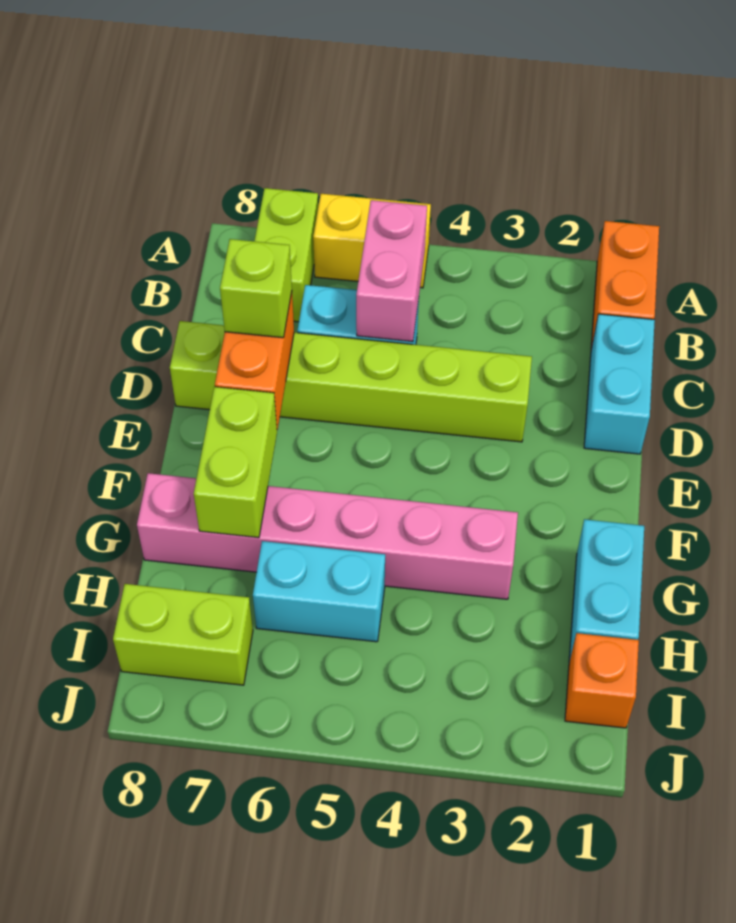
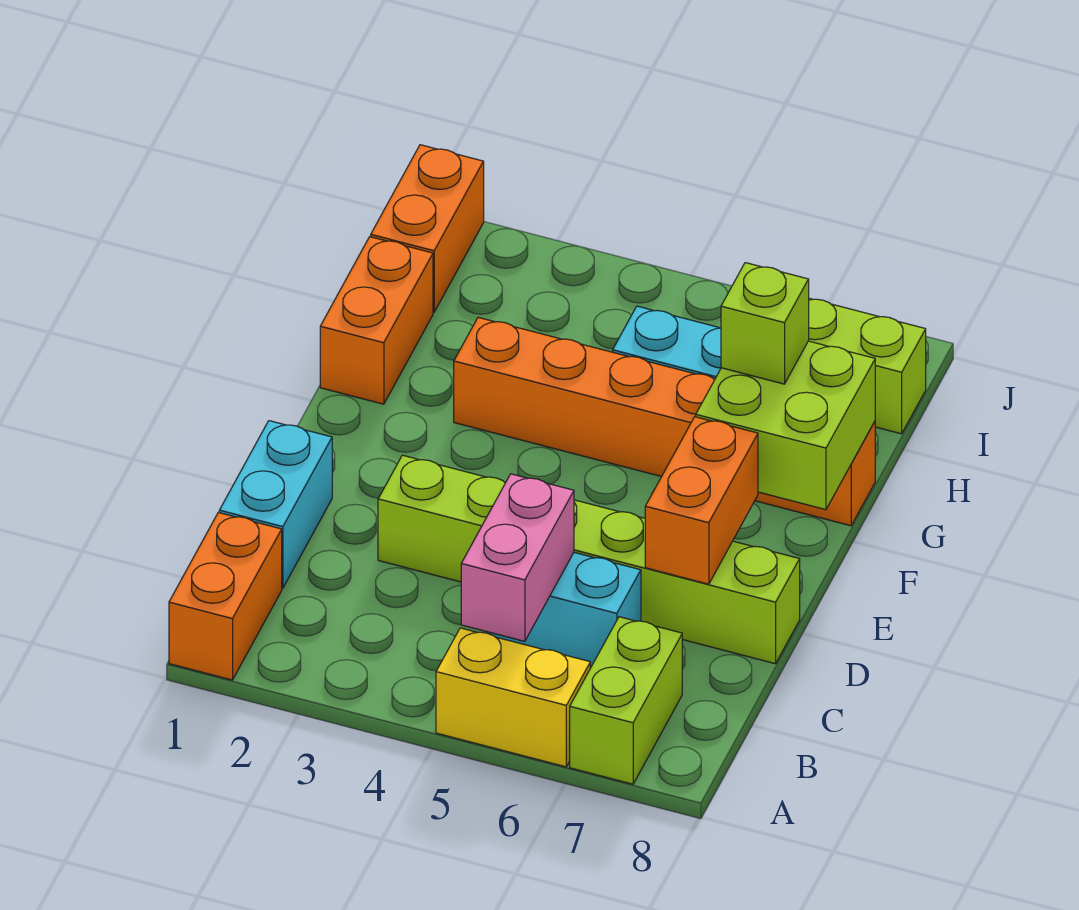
lime brick D7 level 3 -> lime brick G7 level 3
lime brick F7:G7 level 2 -> lime brick F7:G8 level 2
cyan brick G1:H1 level 1 -> orange brick G1:H1 level 1
pink brick G3:G8 level 1 -> orange brick G3:G8 level 1
orange brick I1 level 1 -> orange brick I1:J1 level 1

